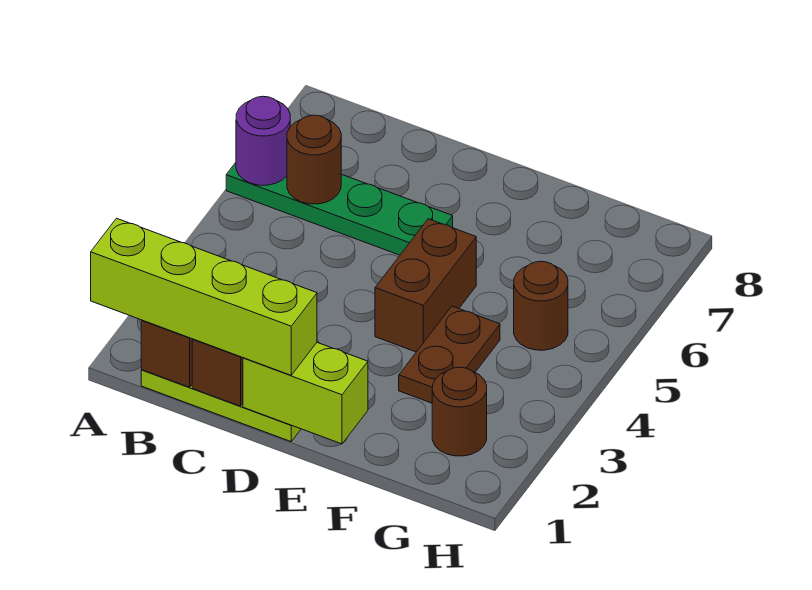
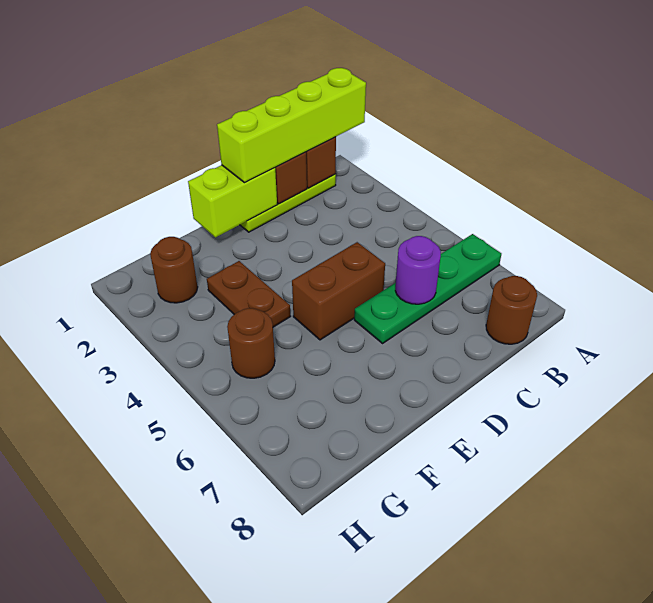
purple round brick A6 level 2 -> purple round brick C6 level 2
brown round brick B6 level 2 -> brown round brick B8 level 1
brown brick E4:E5 level 1 -> brown brick D5:E5 level 1

